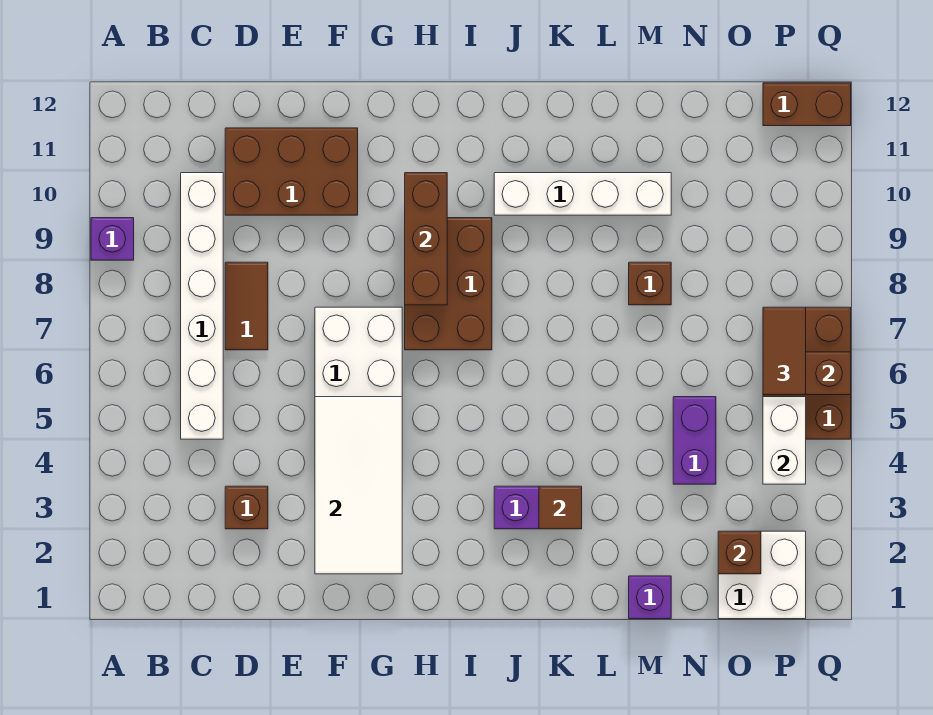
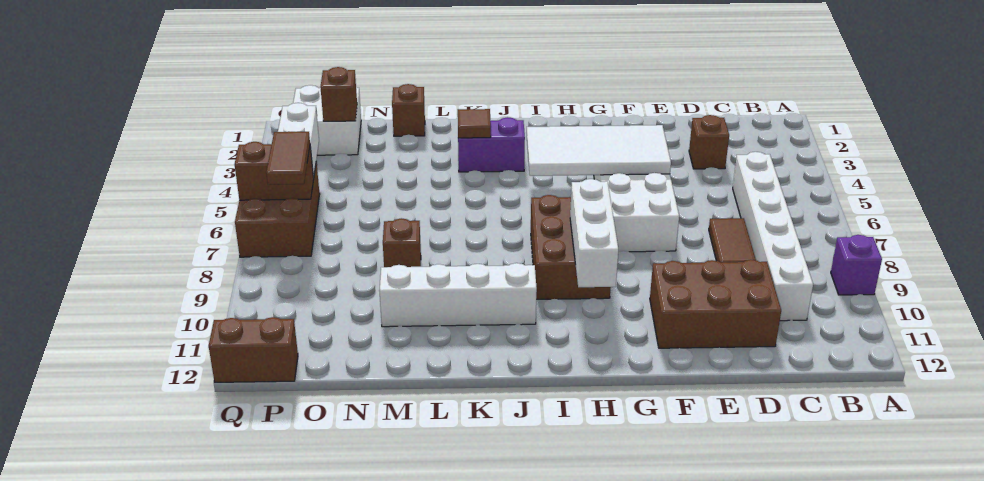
white tile F2:G5 level 2 -> white tile F4:I5 level 2
brown brick H8:H10 level 2 -> white brick H8:H10 level 2
purple brick M1 level 1 -> brown brick M1 level 1
purple brick N4:N5 level 1 -> none

